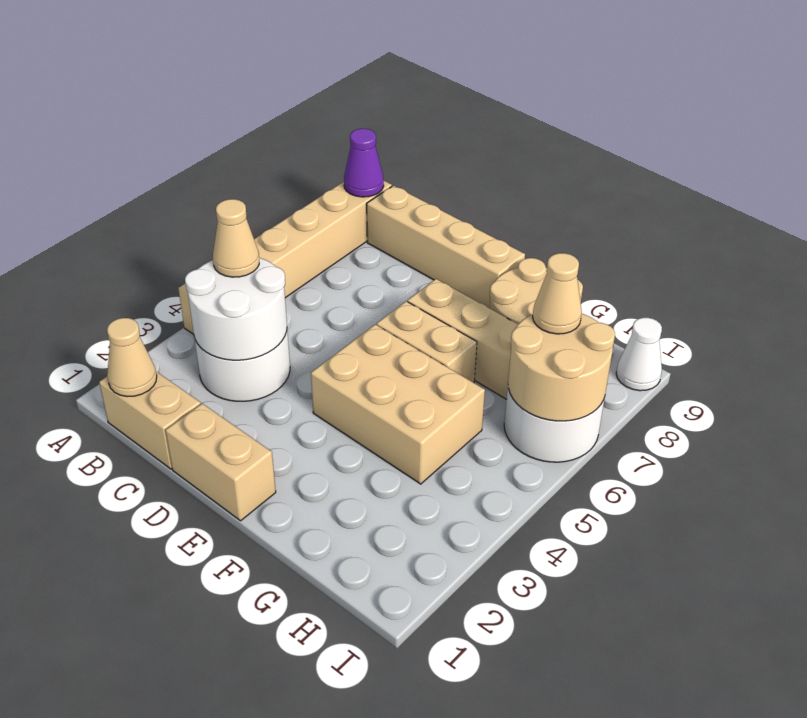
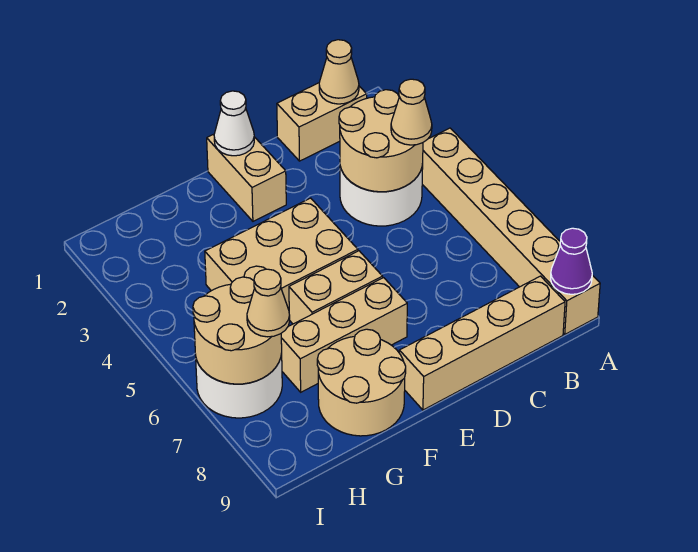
white round brick B3:C4 level 2 -> tan round brick B3:C4 level 2
tan brick D1:E1 level 1 -> tan brick E1:E2 level 1
white cone I9 level 1 -> white cone E1 level 2

